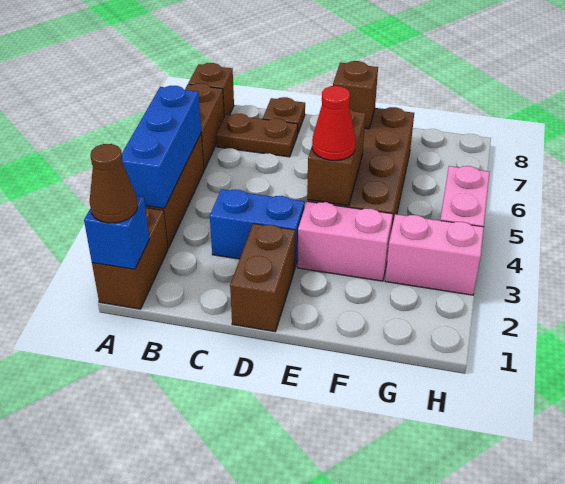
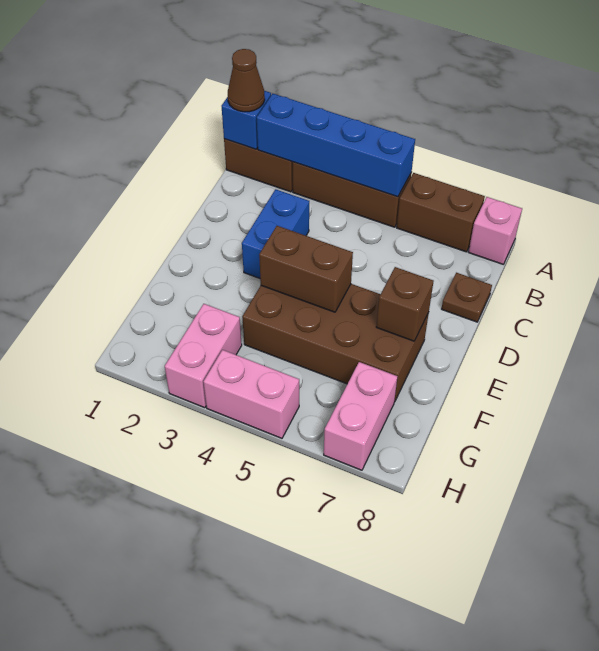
blue brick A3:A5 level 2 -> blue brick A2:A5 level 2
brown brick A8 level 1 -> pink brick A8 level 1
brown plate B7:C7 level 1 -> none
brown brick D1:D2 level 1 -> none
pink brick E3:F3 level 1 -> pink brick G7:H7 level 1
red cone E4 level 3 -> none

